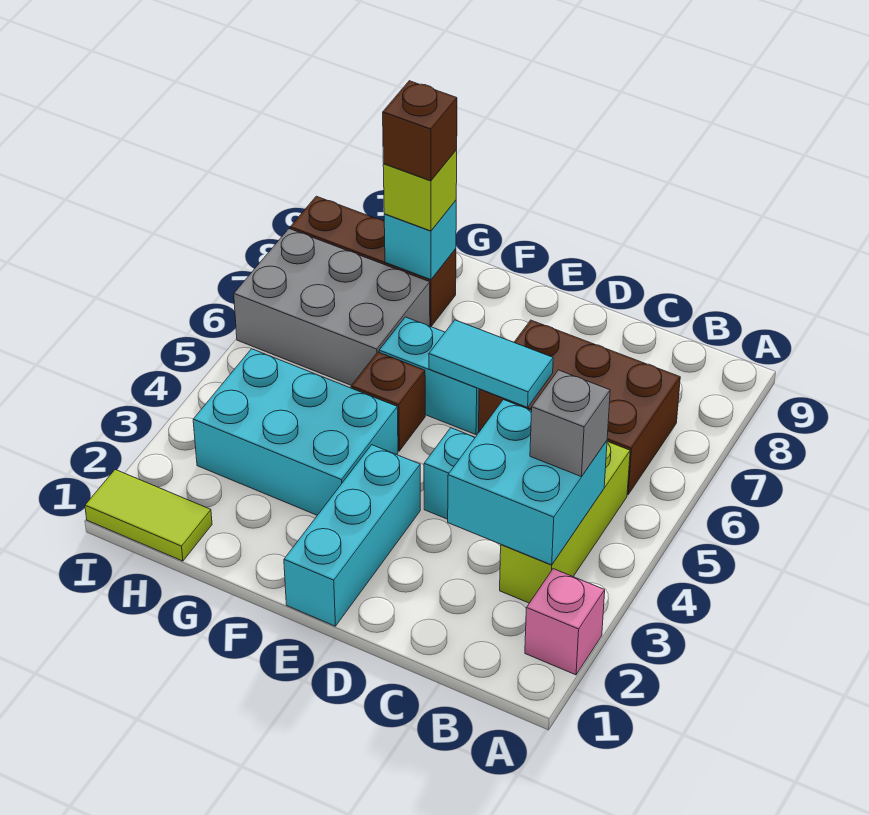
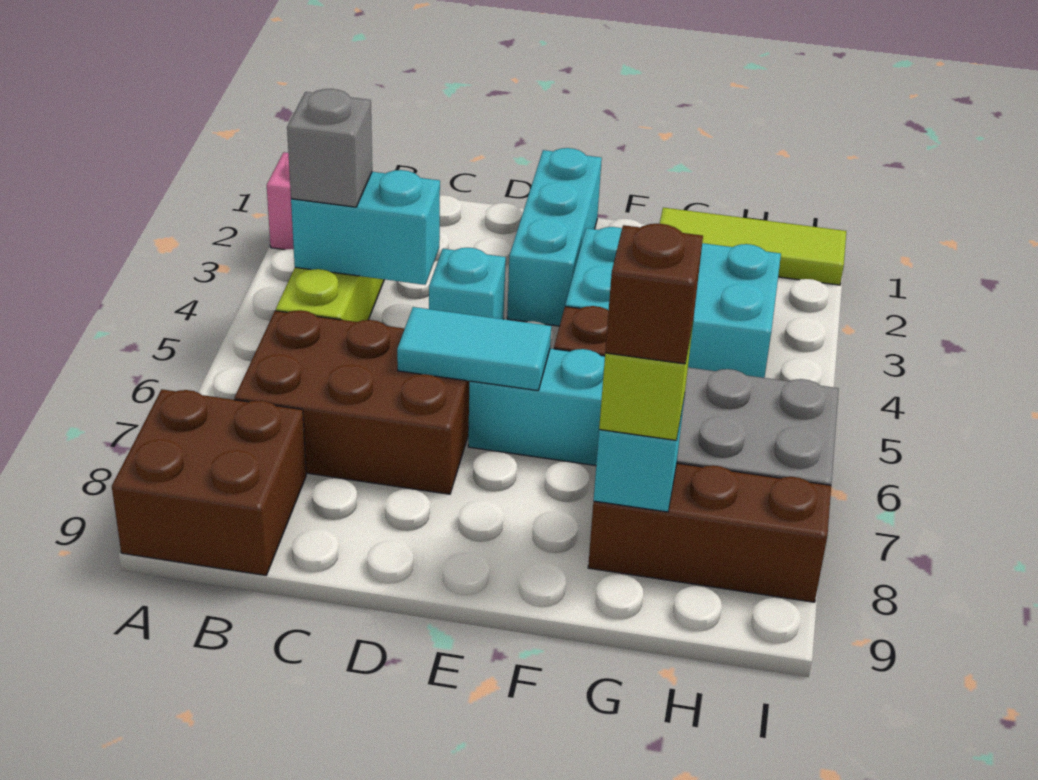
none -> brown brick A8:B9 level 1
cyan brick B3:C4 level 2 -> cyan brick B4:C4 level 2
lime tile H1:I1 level 1 -> lime tile G1:I1 level 1

